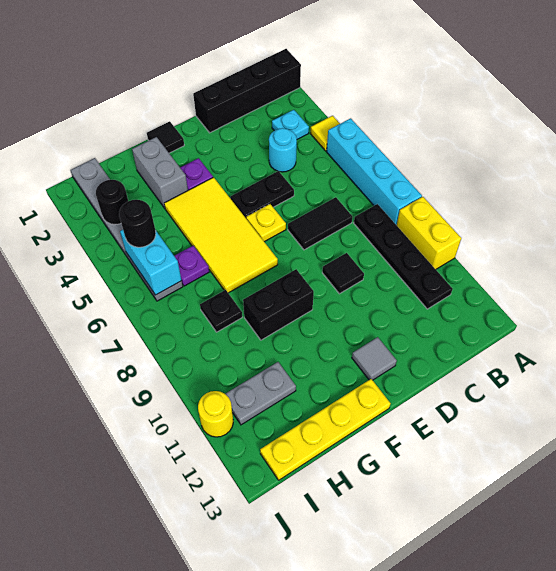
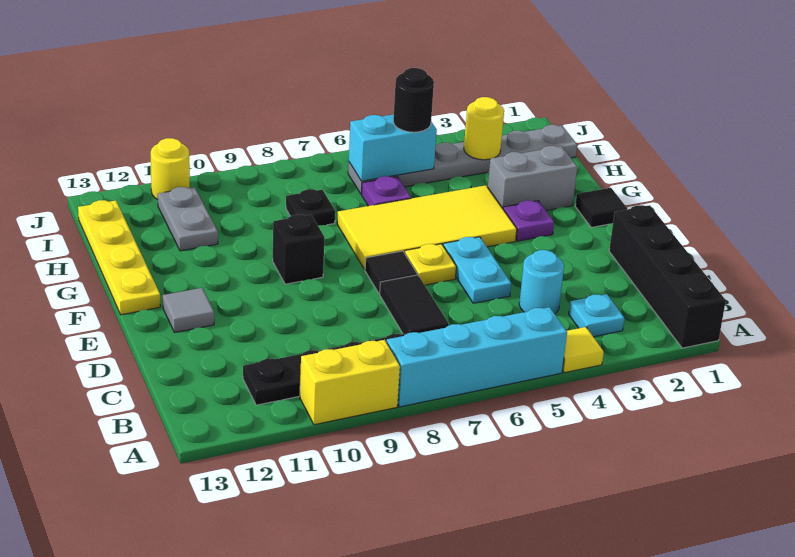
black plate D5:E5 level 1 -> cyan plate D5:E5 level 1
black tile D9 level 1 -> black tile E7 level 1
black brick F9:G9 level 1 -> black brick F9 level 1
black round brick I3 level 2 -> yellow round brick I3 level 2

